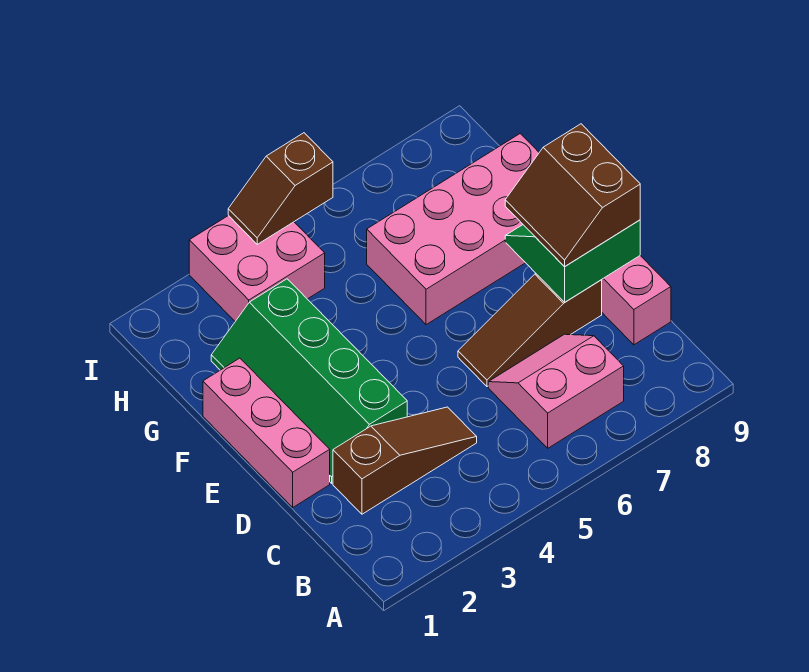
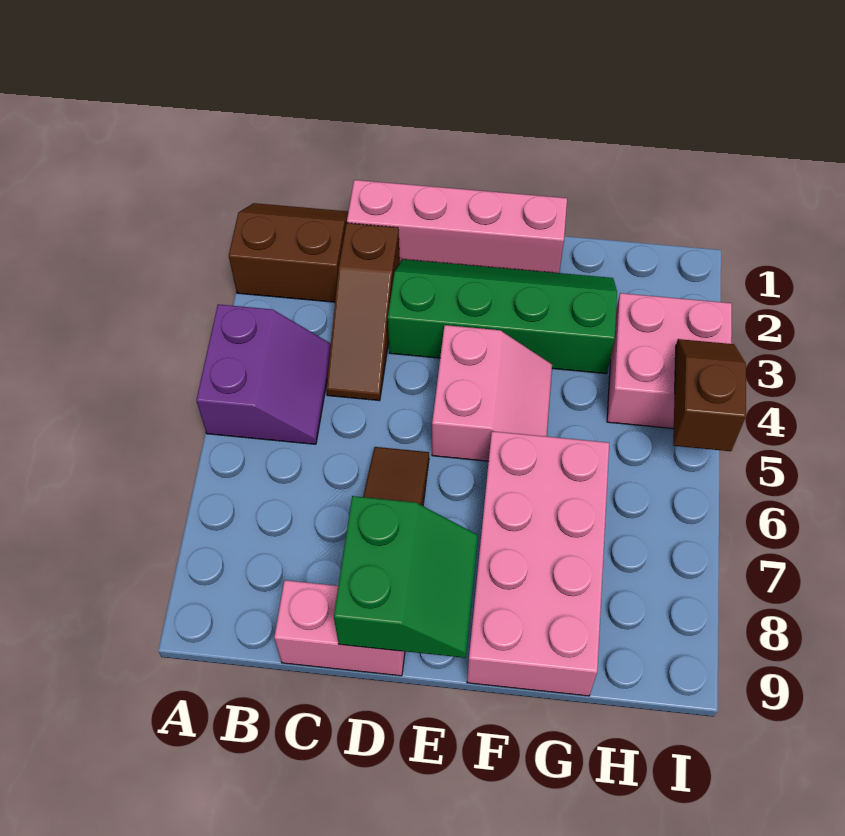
none -> purple slope A4:B5 level 1 top A
pink slope B6:C7 level 1 top B -> pink slope E4:F5 level 1 top E
pink brick D1:F1 level 1 -> pink brick C1:F1 level 1
brown slope D8:E9 level 3 top 9 -> brown slope A1:B2 level 1 top 2

